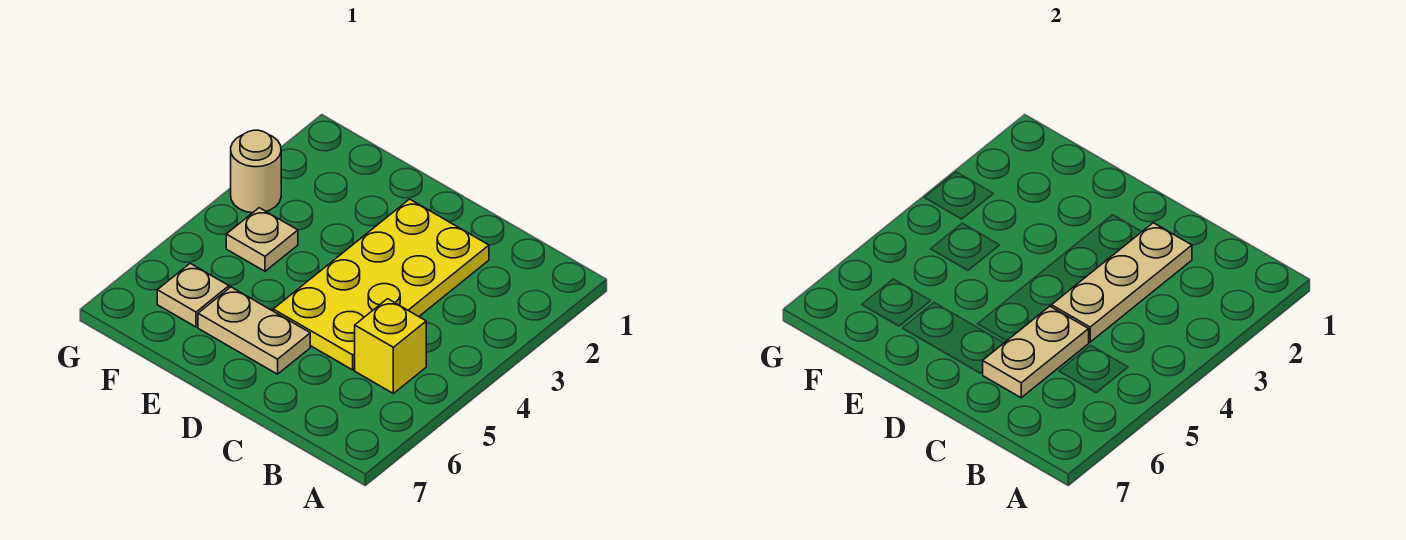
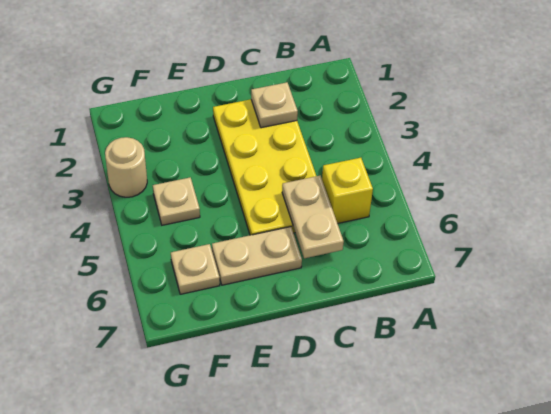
tan plate C2:C4 level 2 -> tan plate C2 level 2

